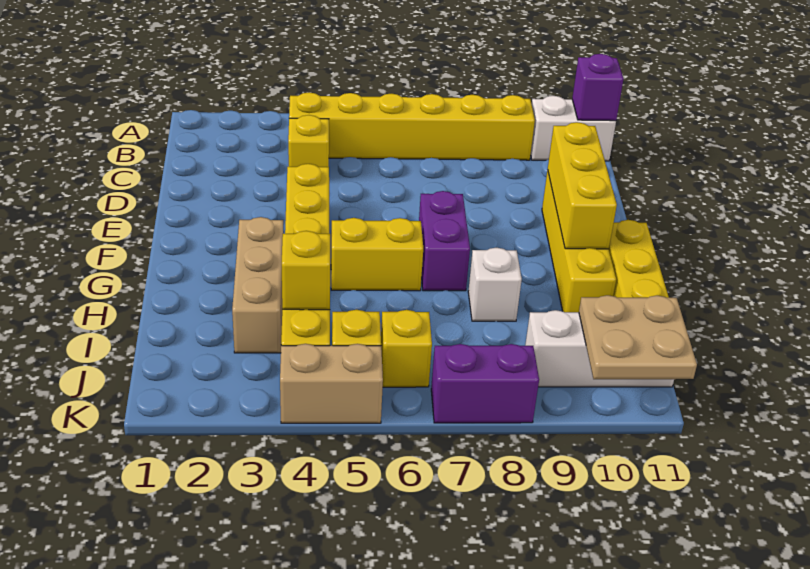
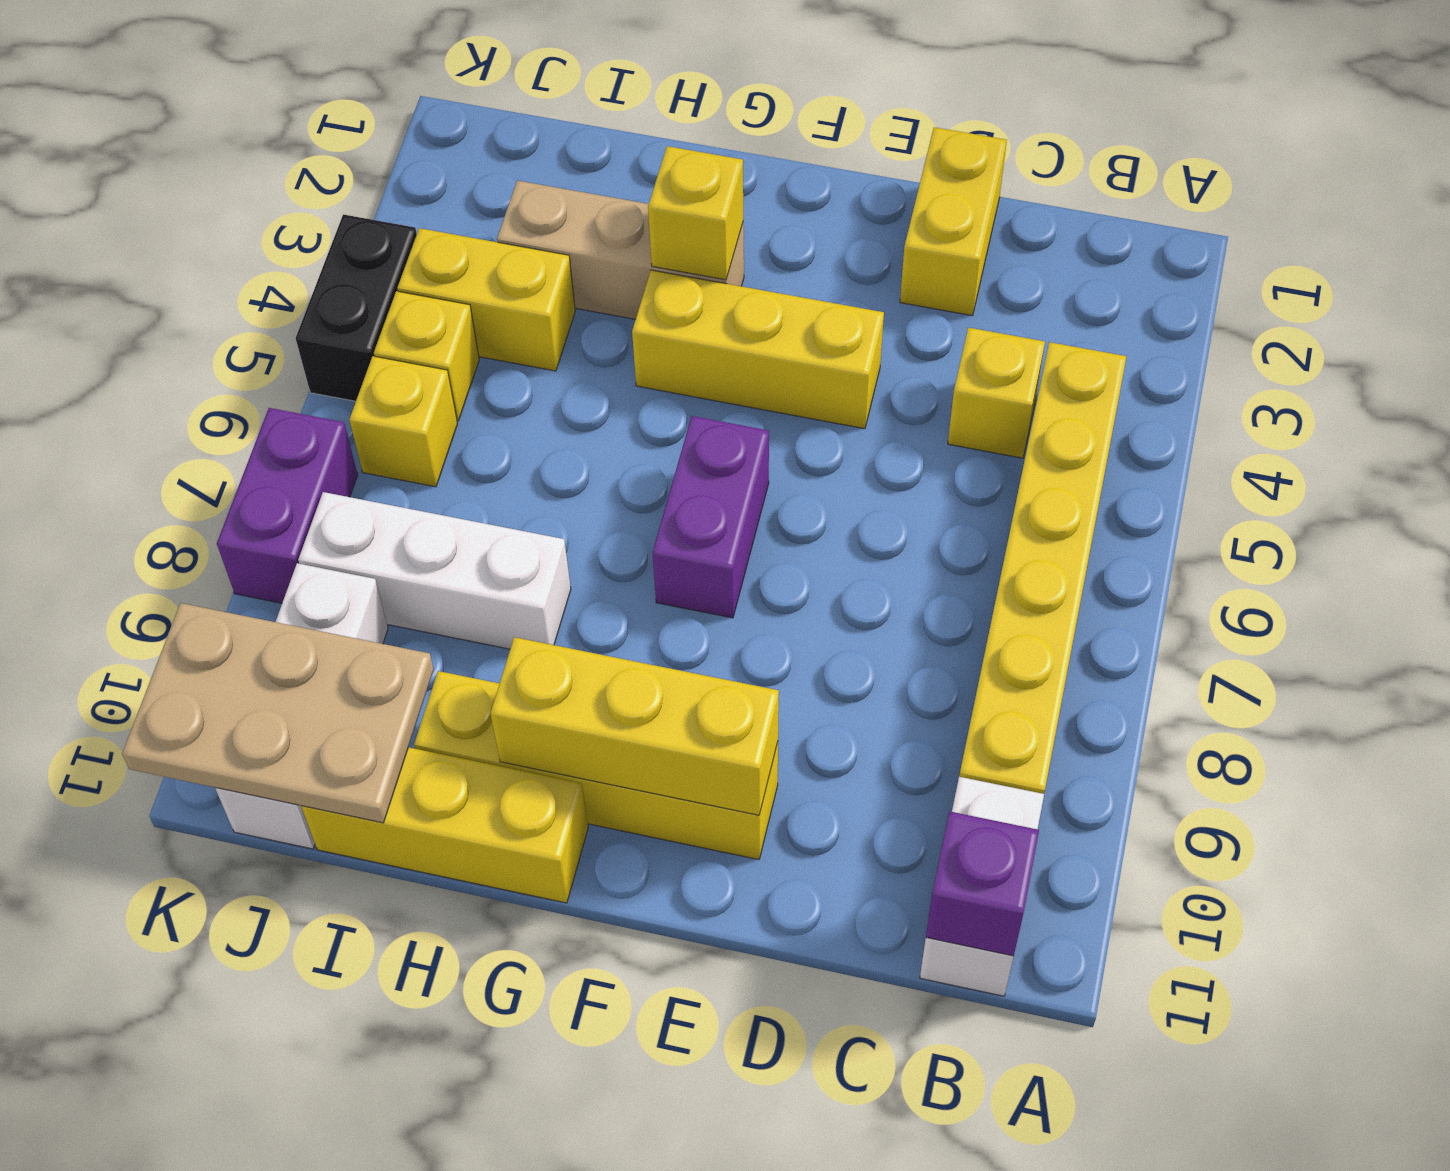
purple brick F7:G7 level 1 -> purple brick F6:F7 level 1
yellow brick G5:G6 level 1 -> yellow brick D1:D2 level 1
white brick H8 level 1 -> white brick H8:J8 level 1
yellow brick I4 level 2 -> yellow brick G3 level 2
tan plate J10:K11 level 2 -> tan plate I10:K11 level 2
tan brick K4:K5 level 1 -> black brick K4:K5 level 1

